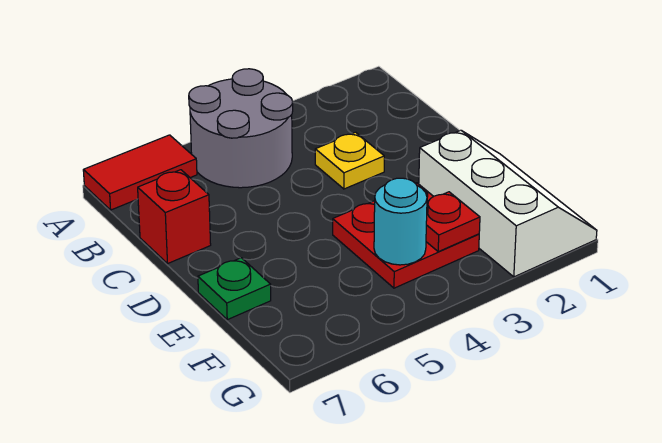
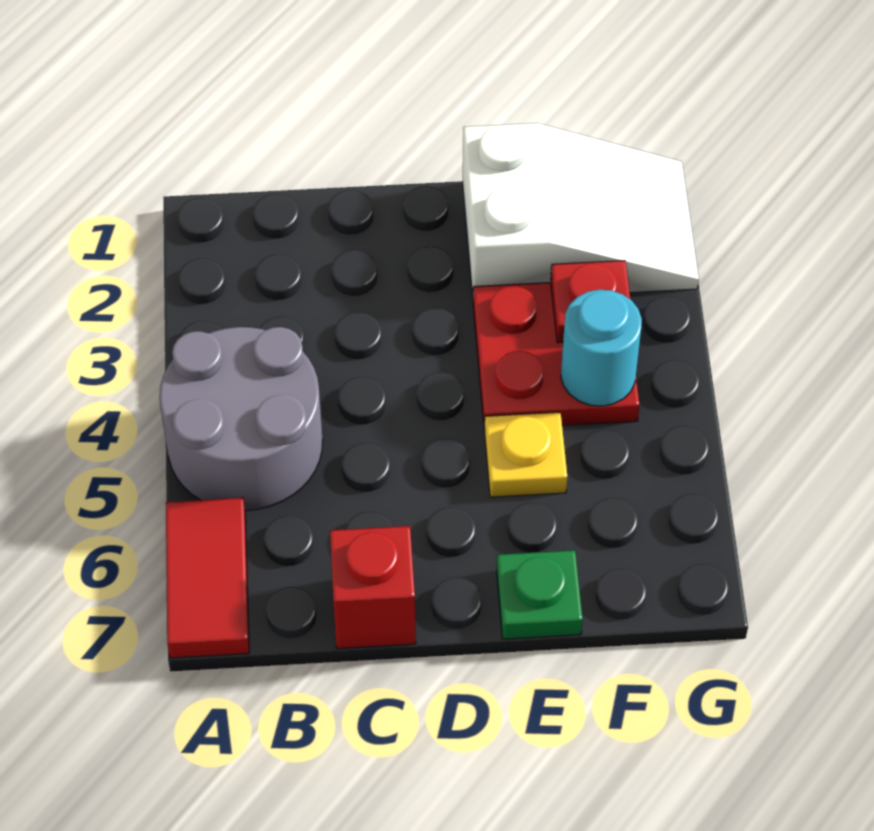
yellow plate C3 level 1 -> yellow plate E5 level 1
white slope E1:G2 level 1 top 2 -> white slope E1:G2 level 1 top E

